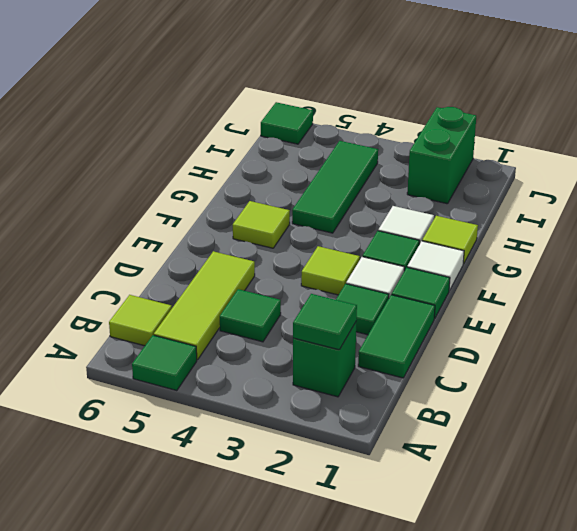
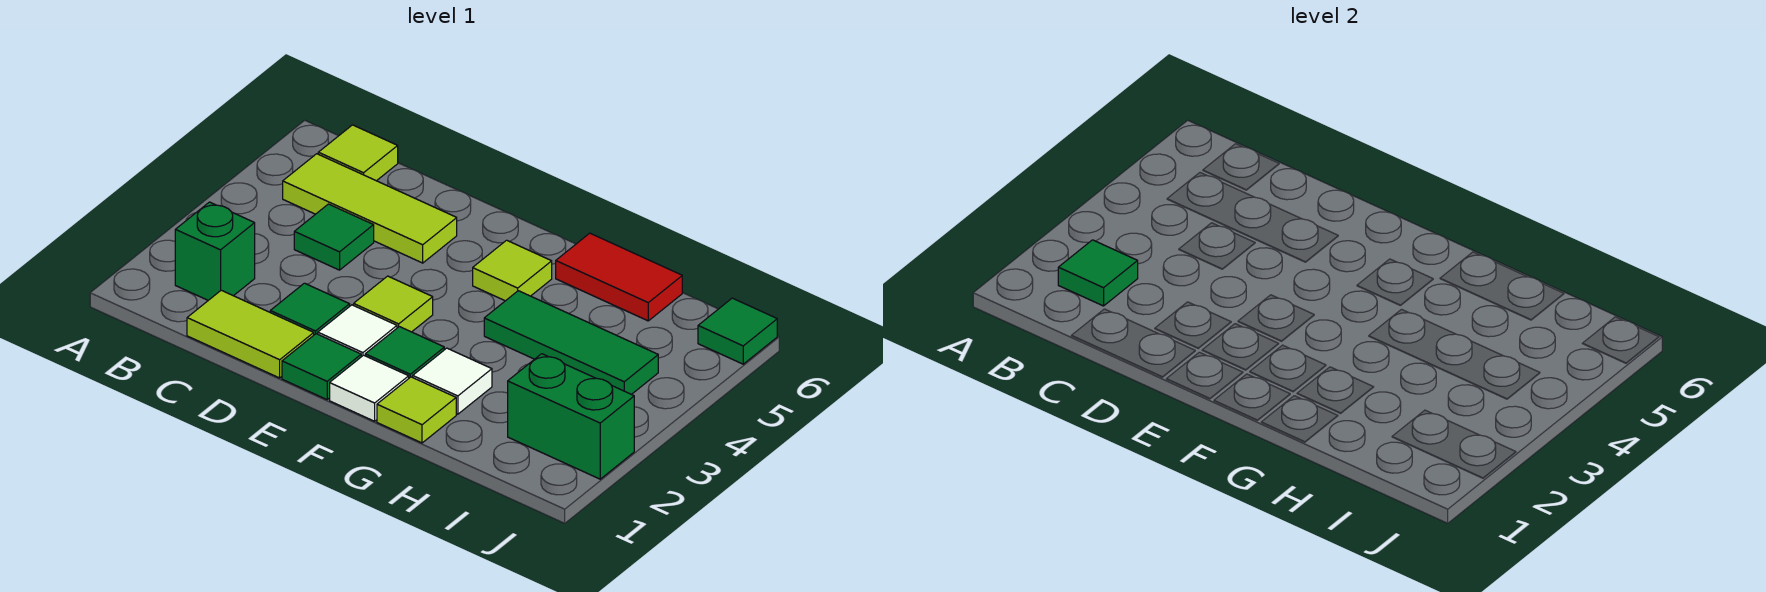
green tile A5 level 1 -> none
green tile C1:D1 level 1 -> lime tile C1:D1 level 1
none -> red tile G6:H6 level 1

